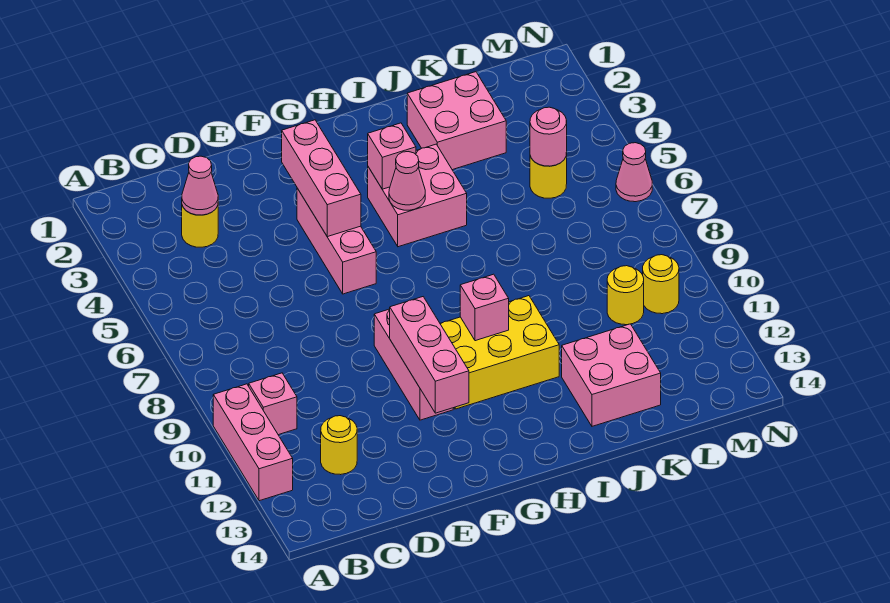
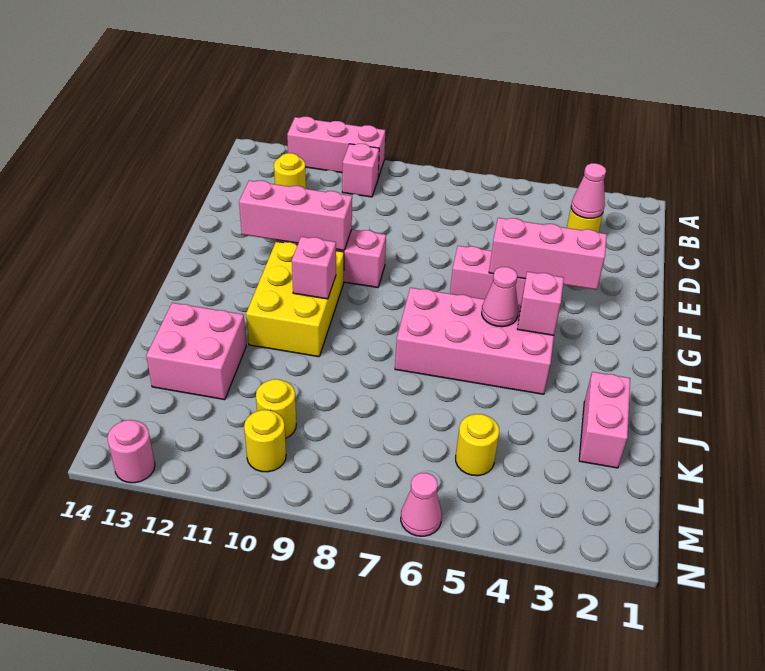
pink brick H4:I5 level 1 -> pink brick H4:I7 level 1
pink brick J2:K3 level 1 -> pink brick J2:K2 level 1
pink round brick L5 level 2 -> pink round brick N13 level 1

